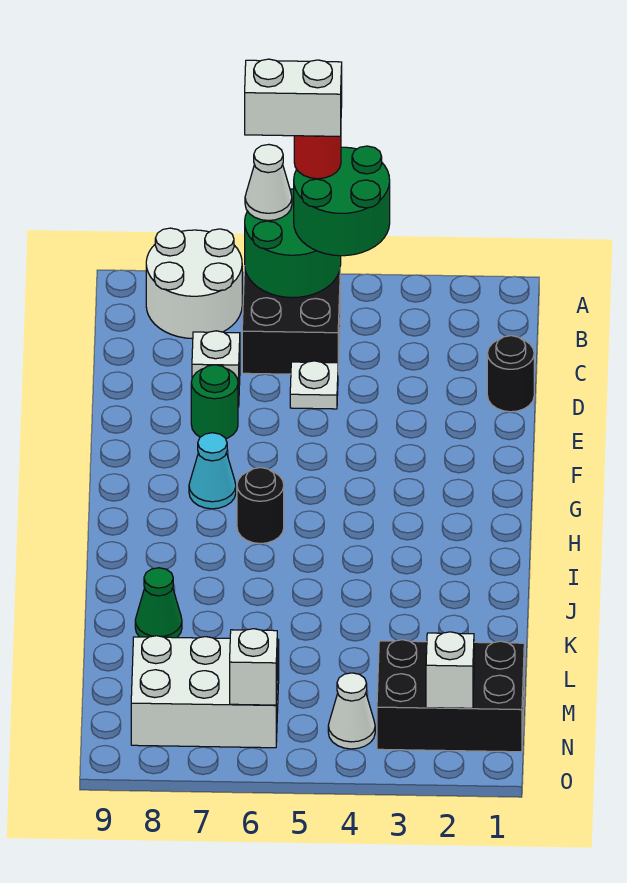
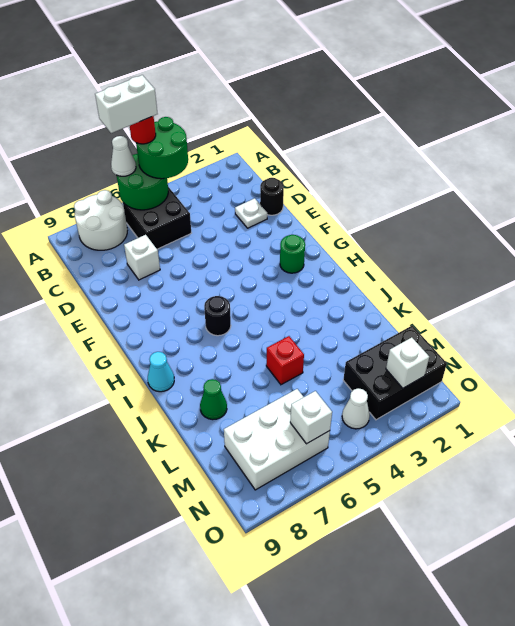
white plate D5 level 1 -> white plate D2 level 1
green round brick E7 level 1 -> green round brick G2 level 1
cyan cone G7 level 1 -> cyan cone I9 level 1
none -> red brick K5 level 1

